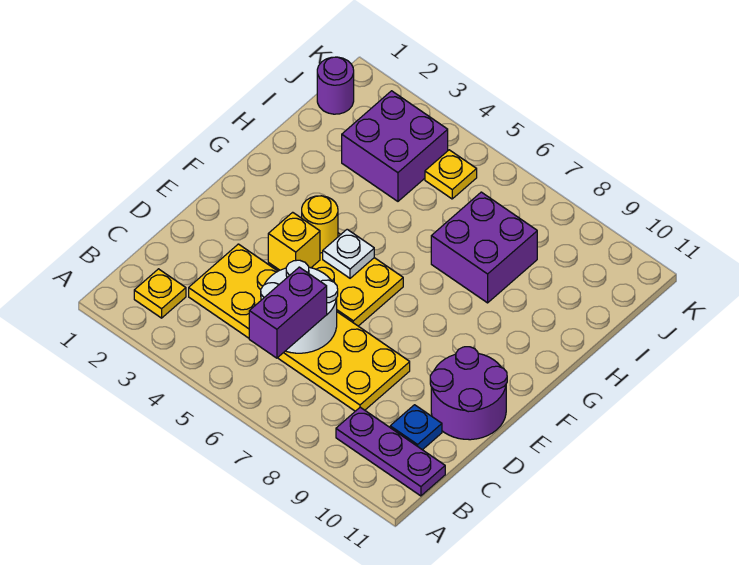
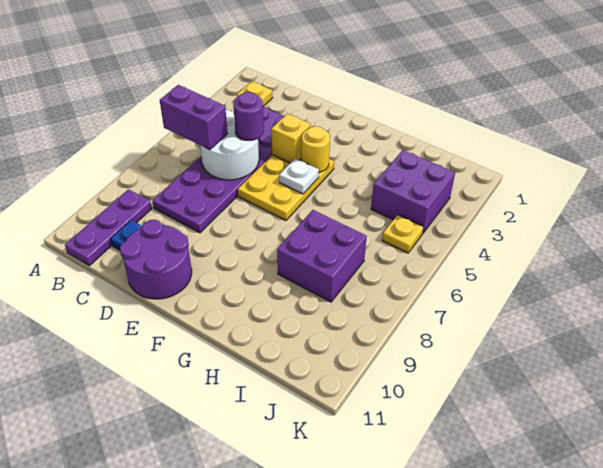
yellow plate C3:D8 level 1 -> purple plate C3:D8 level 1
purple round brick J1 level 1 -> purple round brick D5 level 3

